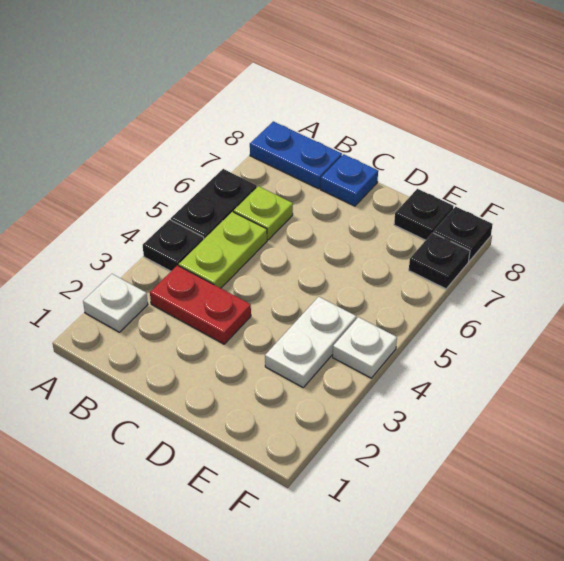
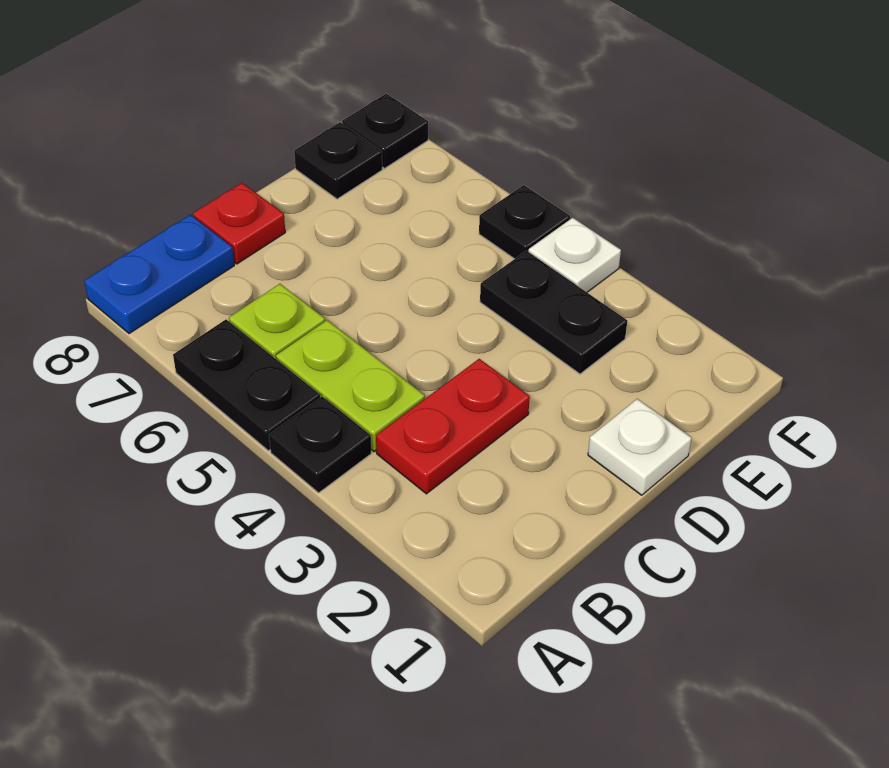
white plate A2 level 1 -> white plate D1 level 1
blue plate C8 level 1 -> red plate C8 level 1
white plate E3:E4 level 1 -> black plate E3:E4 level 1
black plate F7 level 1 -> black plate F5 level 1

